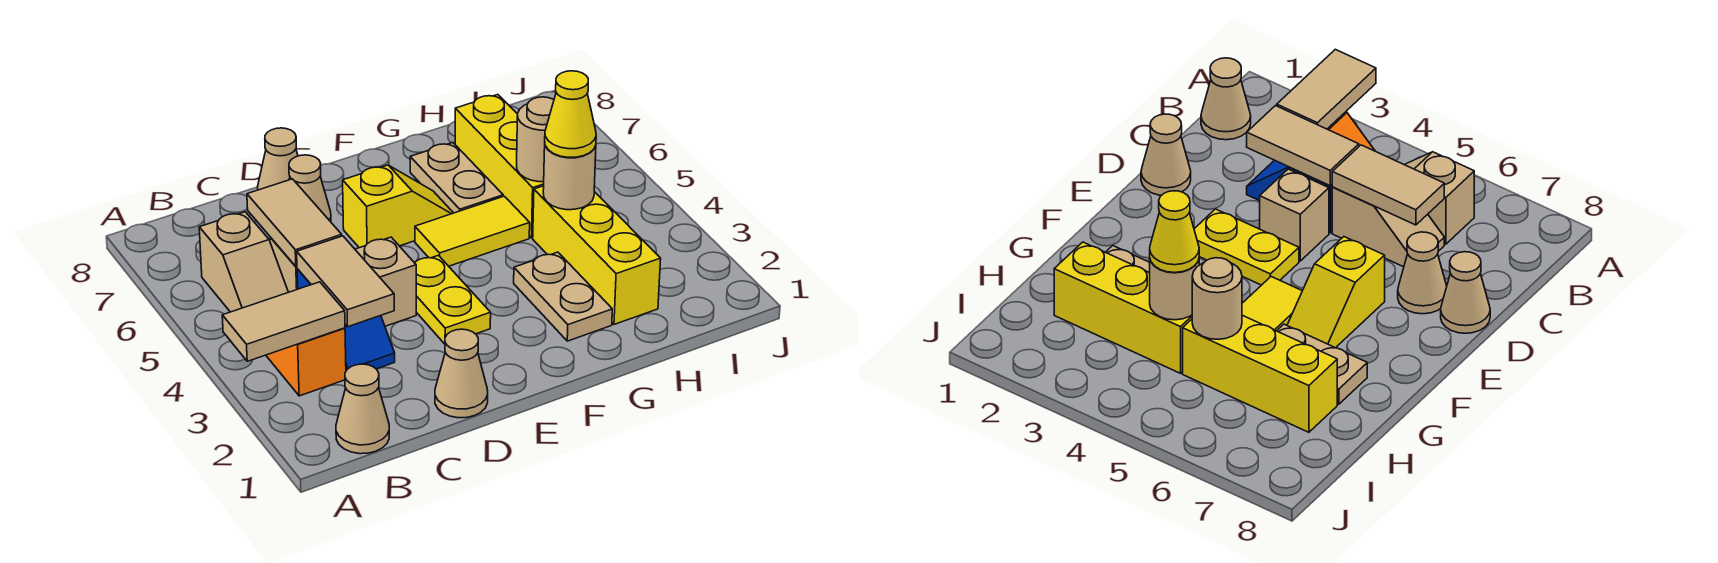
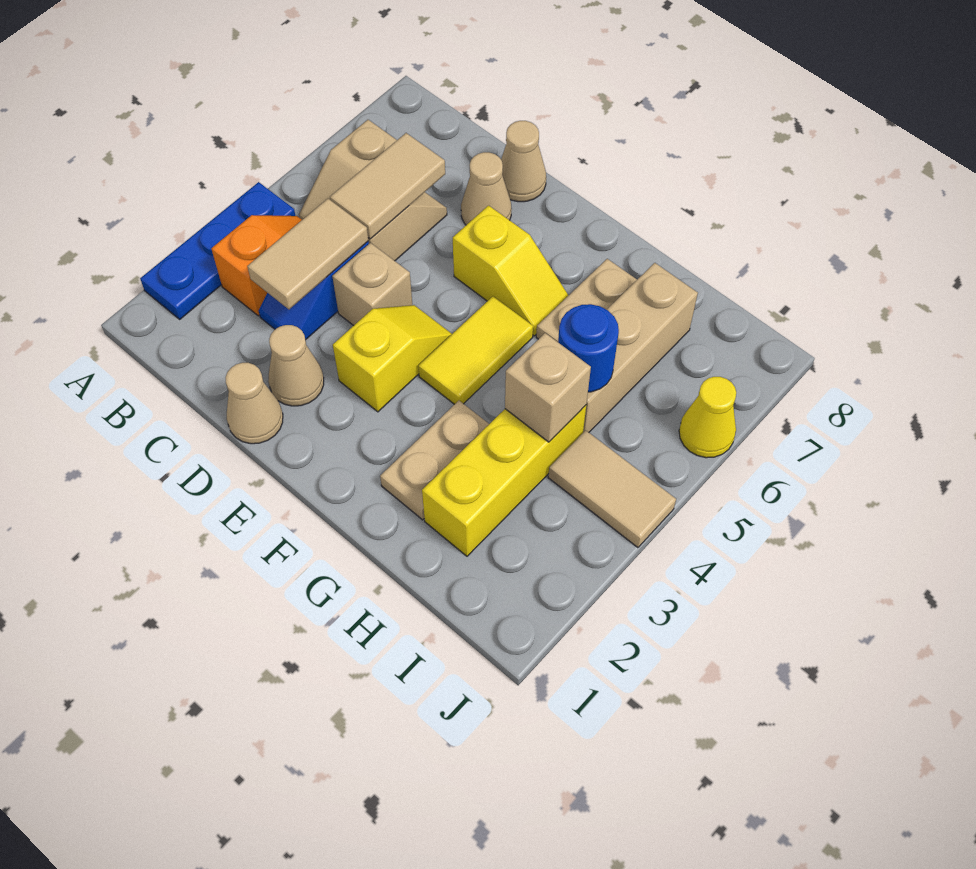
none -> blue plate A2:A4 level 1
tan tile A3:B3 level 2 -> tan tile I4:J4 level 1
tan cone B1 level 1 -> tan cone D2 level 1
yellow plate E3:E4 level 1 -> yellow slope E3:E4 level 1 top 3
yellow tile F5:G5 level 1 -> yellow tile F4:F5 level 1
tan round brick H4 level 2 -> tan brick H4 level 2
yellow cone H4 level 3 -> yellow cone J6 level 1
yellow brick H5:H7 level 1 -> tan brick H5:H7 level 1
tan round brick H5 level 2 -> blue round brick H5 level 2

